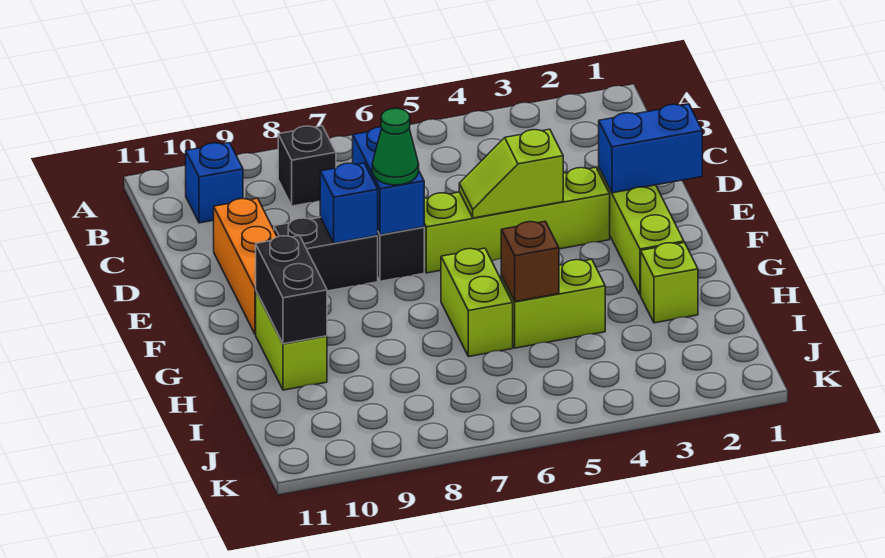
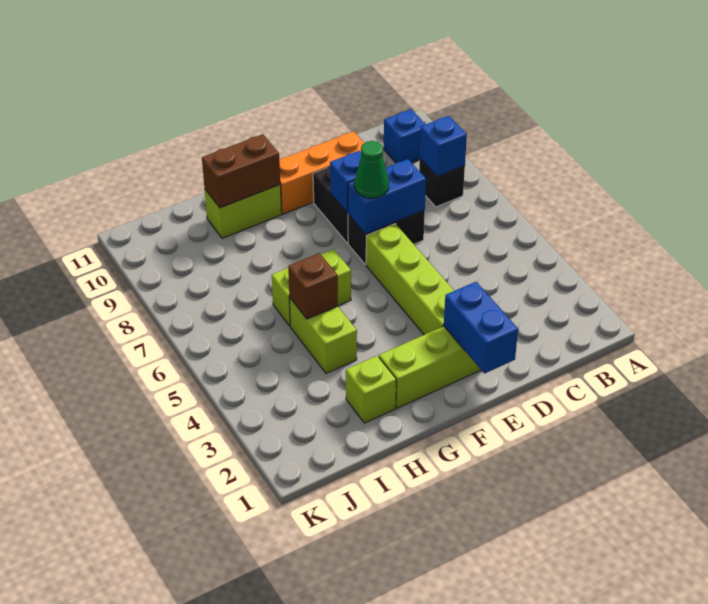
none -> blue brick B8 level 2
lime slope E4:E5 level 2 top 4 -> none
black brick G10:H10 level 2 -> brown brick G10:H10 level 2

